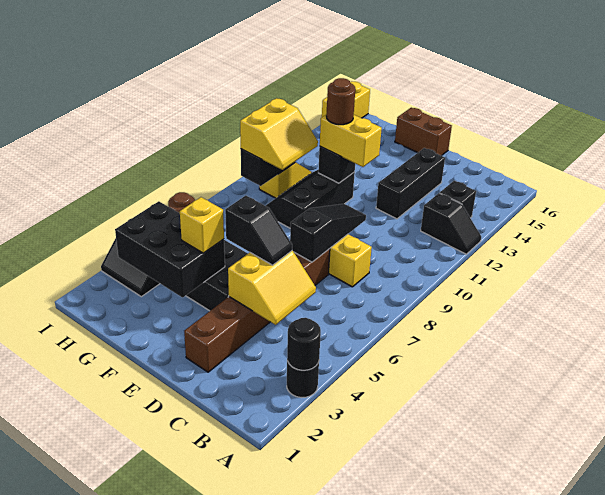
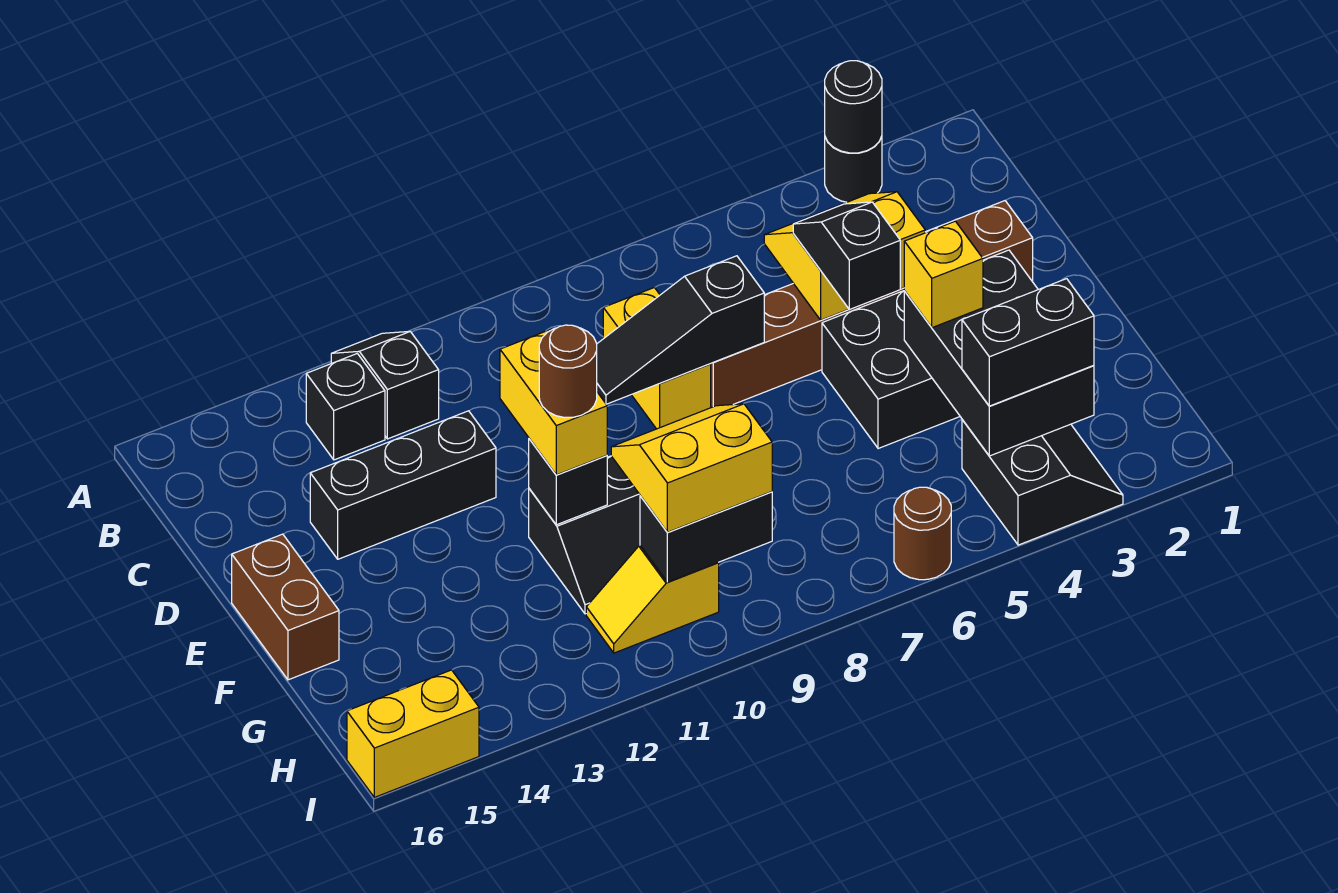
none -> black brick H3:H4 level 3

